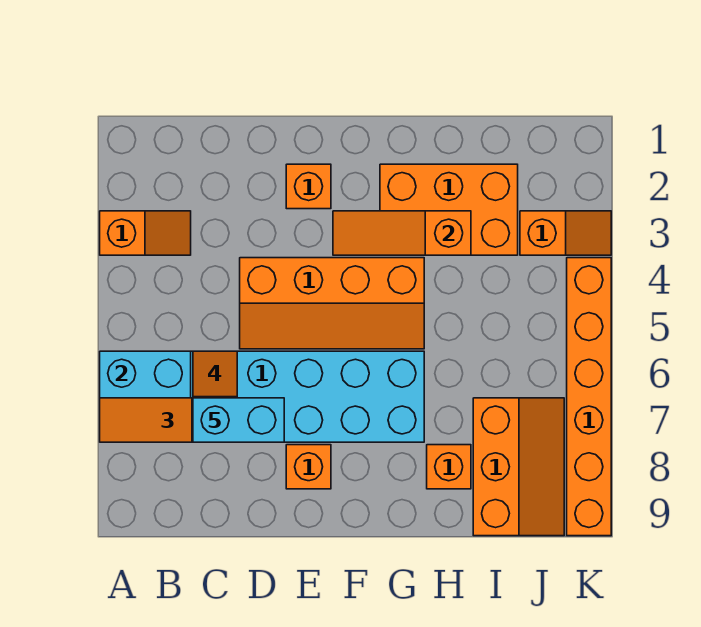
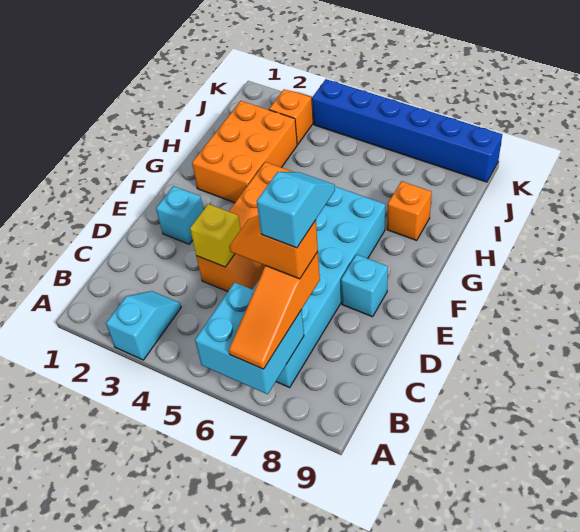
orange slope A3:B3 level 1 top A -> cyan slope A3:B3 level 1 top A
cyan brick C7:D7 level 5 -> cyan slope C7:D7 level 5 top C
none -> yellow brick D4 level 2
orange brick E2 level 1 -> cyan brick E2 level 1
orange brick E8 level 1 -> cyan brick E8 level 1
orange slope F3:H3 level 2 top H -> none
orange slope I7:J9 level 1 top I -> none
orange brick K4:K9 level 1 -> blue brick K4:K9 level 1

